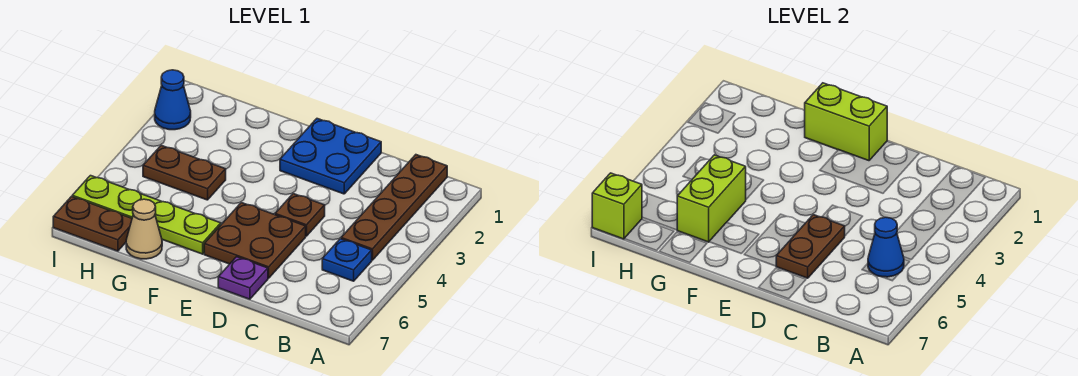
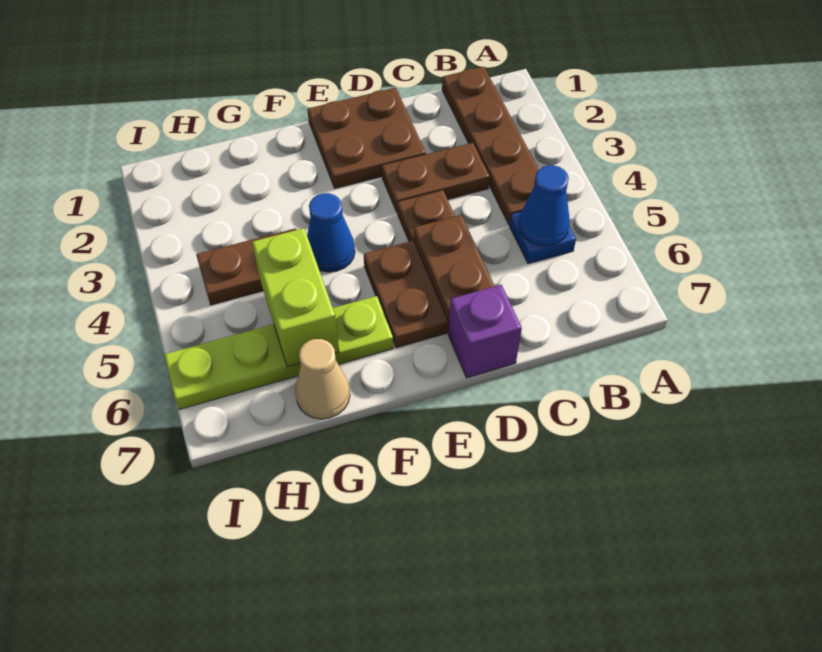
blue plate D1:E2 level 1 -> brown plate D1:E2 level 1
purple plate D7 level 1 -> purple brick D7 level 1
lime brick E1:F1 level 2 -> none
brown plate H7:I7 level 1 -> brown plate C3:D3 level 1
blue cone I2 level 1 -> blue cone F4 level 1
lime brick I7 level 2 -> none

